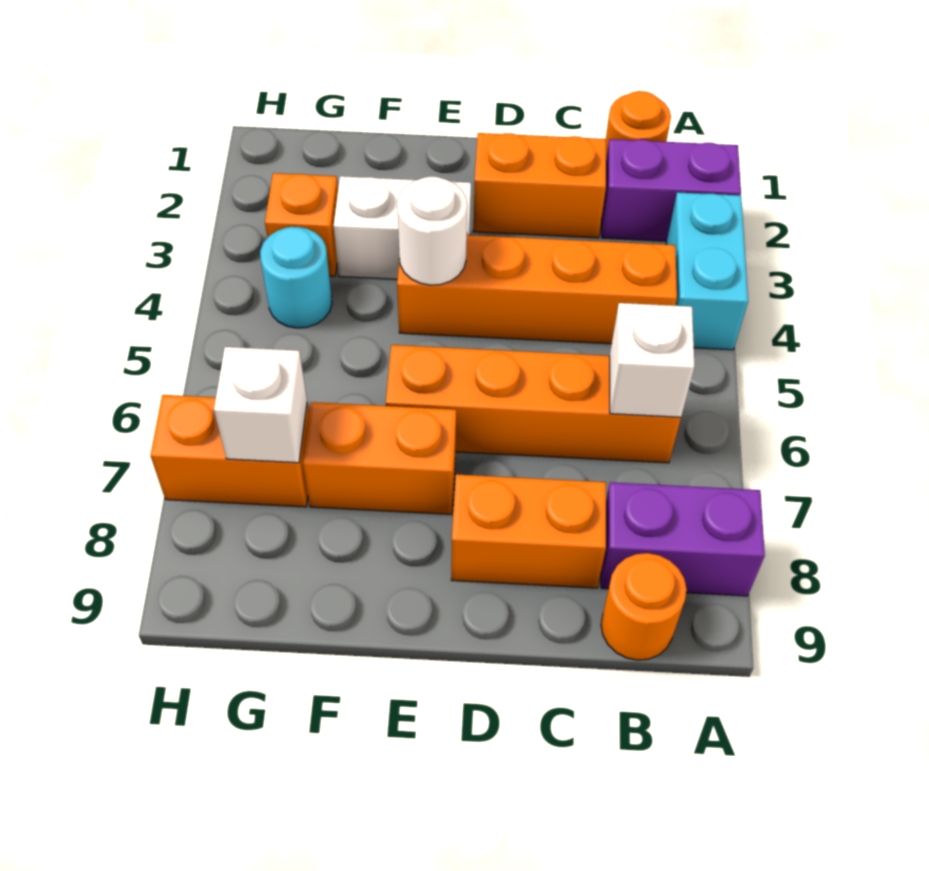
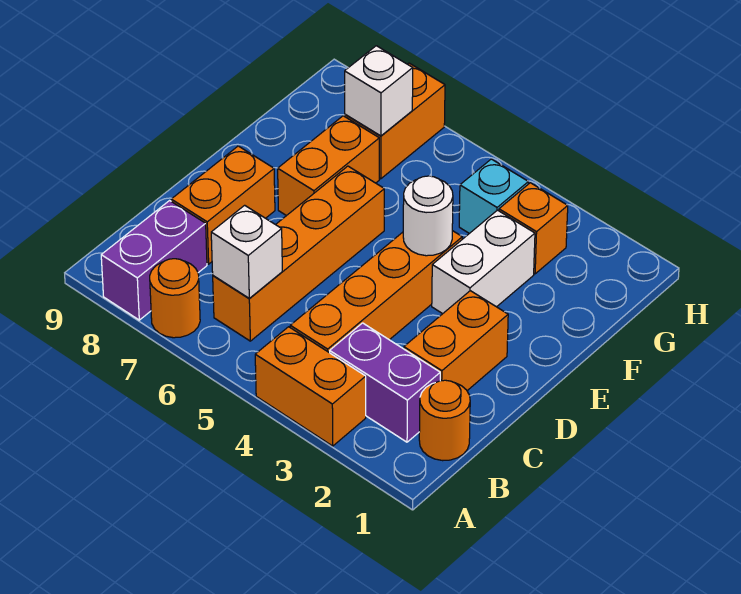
purple brick A2:B2 level 1 -> purple brick B2:B3 level 1
cyan brick A3:A4 level 1 -> orange brick A3:A4 level 1
orange round brick B9 level 1 -> orange round brick A7 level 1
cyan round brick G4 level 1 -> cyan brick G4 level 1

